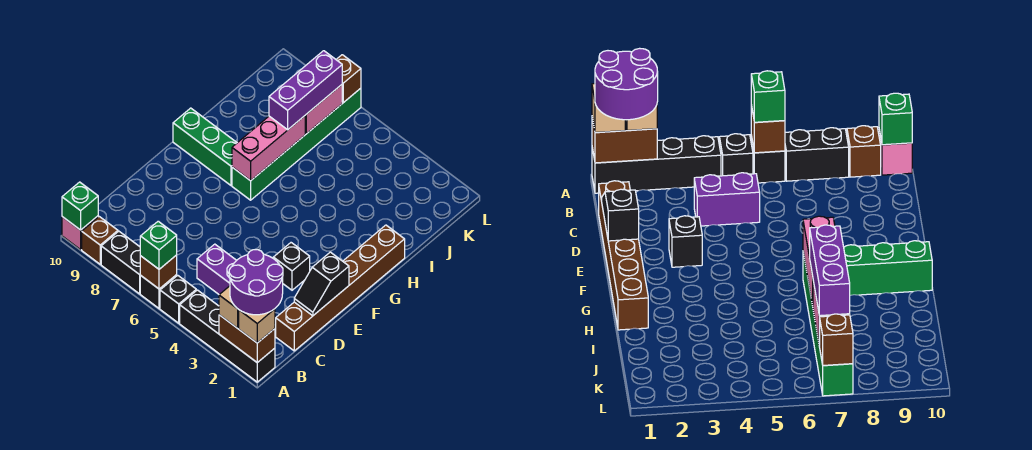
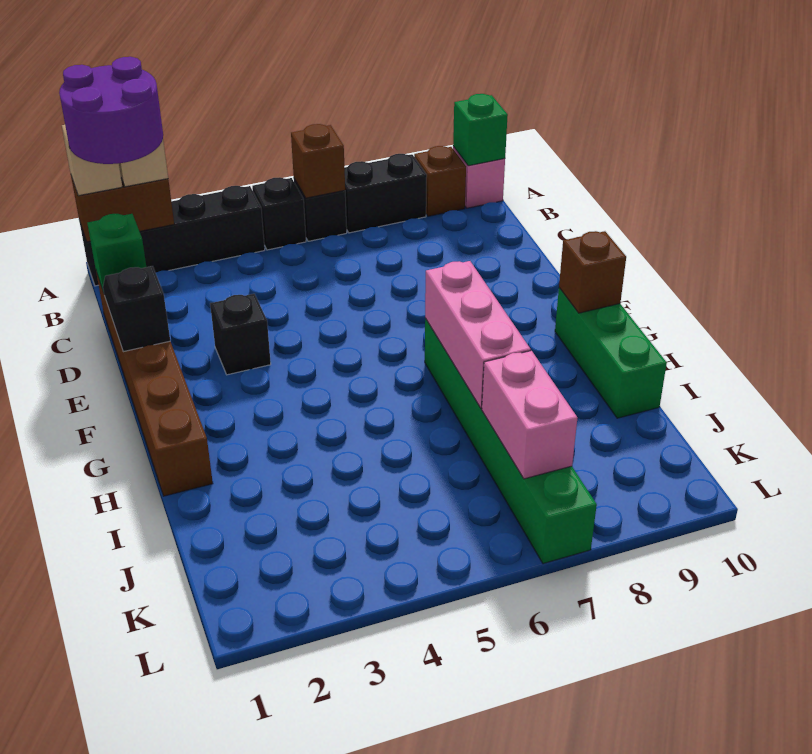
green brick A6 level 3 -> green brick C1 level 2
purple brick C4:C5 level 1 -> none
green brick G8:G10 level 1 -> green brick G10:I10 level 1
purple brick I7:K7 level 3 -> none
brown brick L7 level 2 -> brown brick G10 level 2

